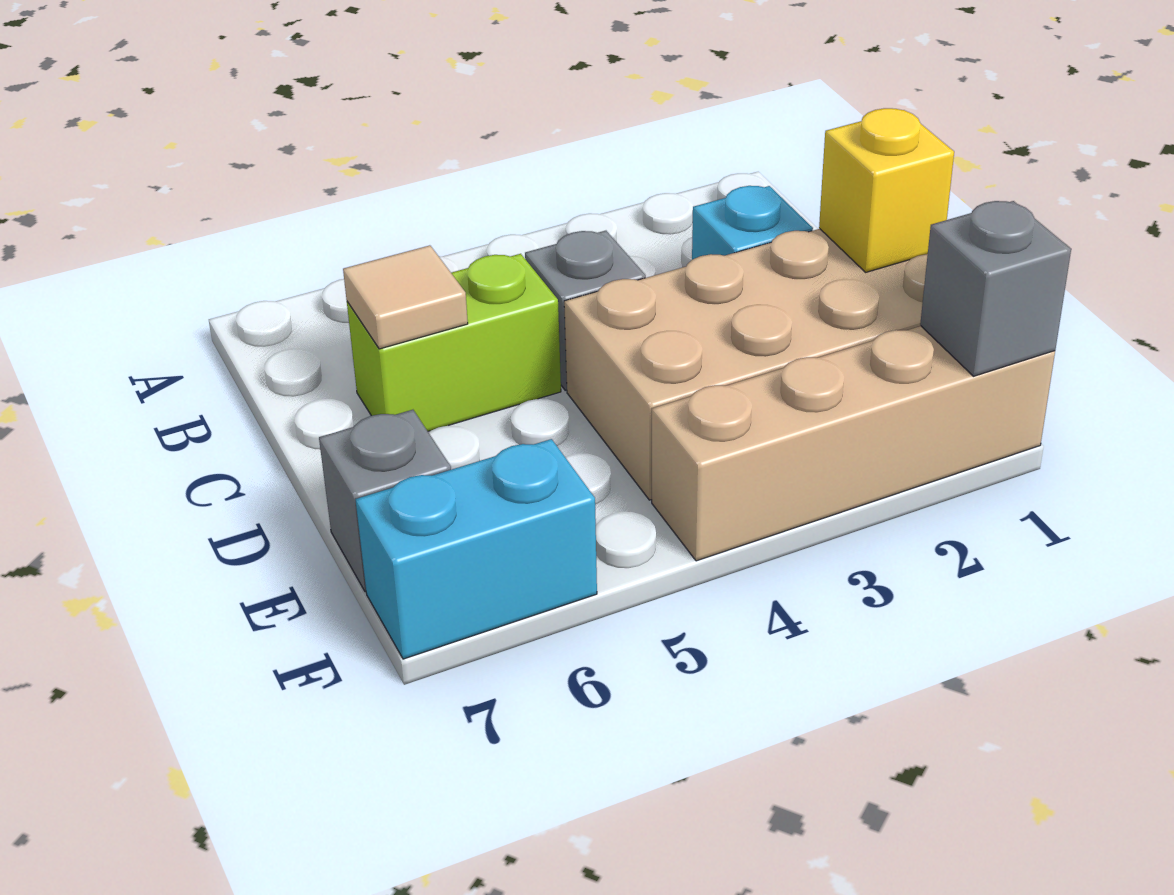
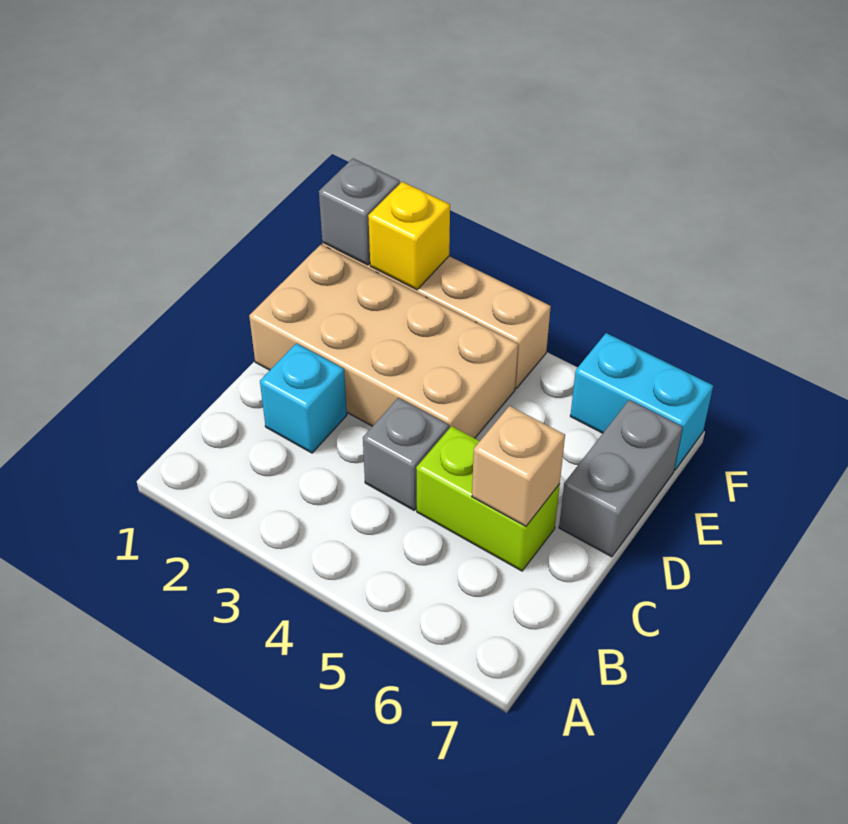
tan tile C6 level 2 -> tan brick C6 level 2
yellow brick D1 level 2 -> yellow brick F2 level 2
grey brick E7 level 1 -> grey brick D7:E7 level 1

